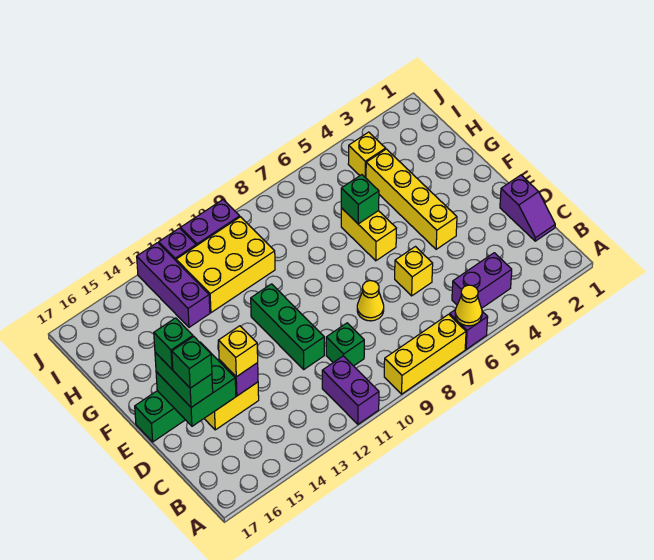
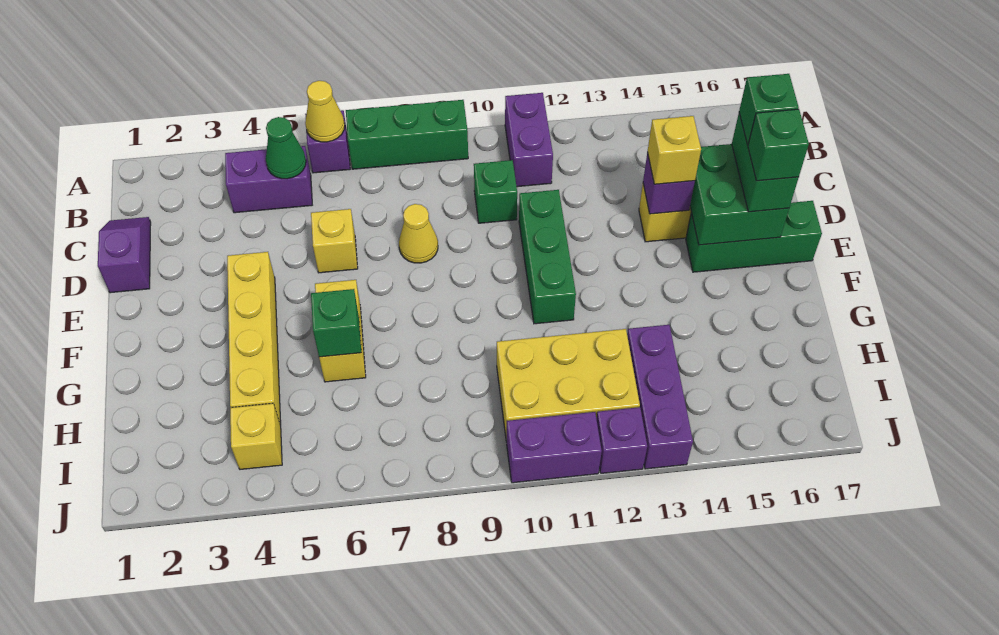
yellow brick A7:A9 level 1 -> green brick A7:A9 level 1
none -> green cone B5 level 2

